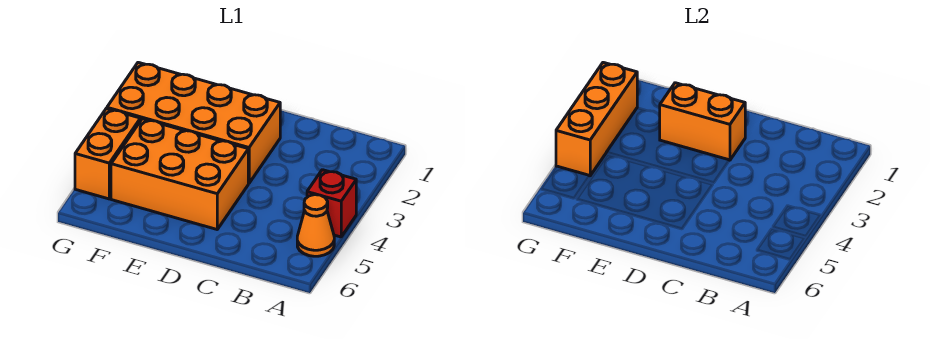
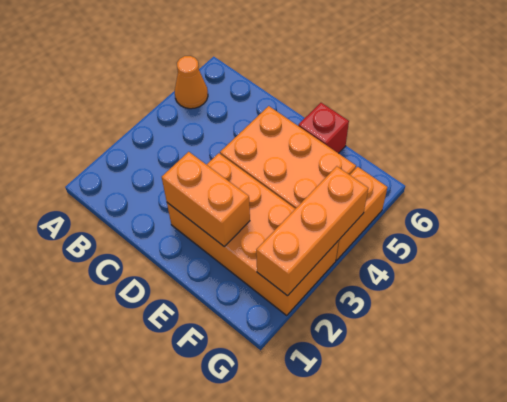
red brick A4 level 1 -> red brick E6 level 1

